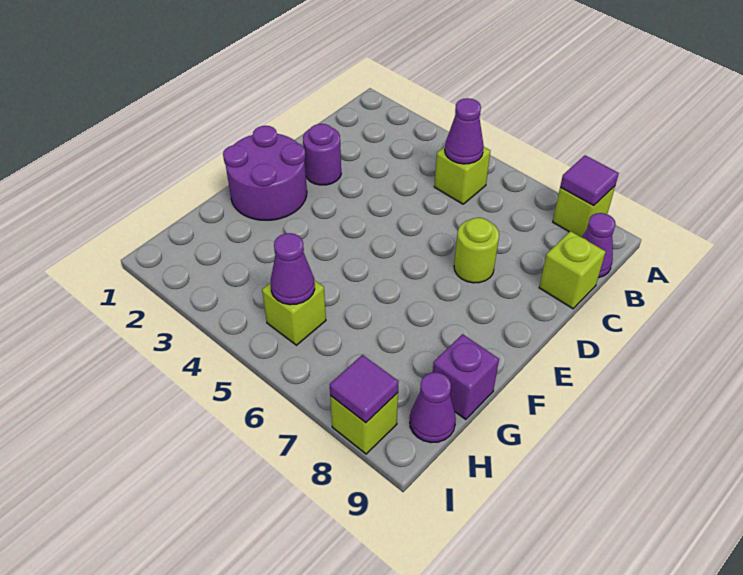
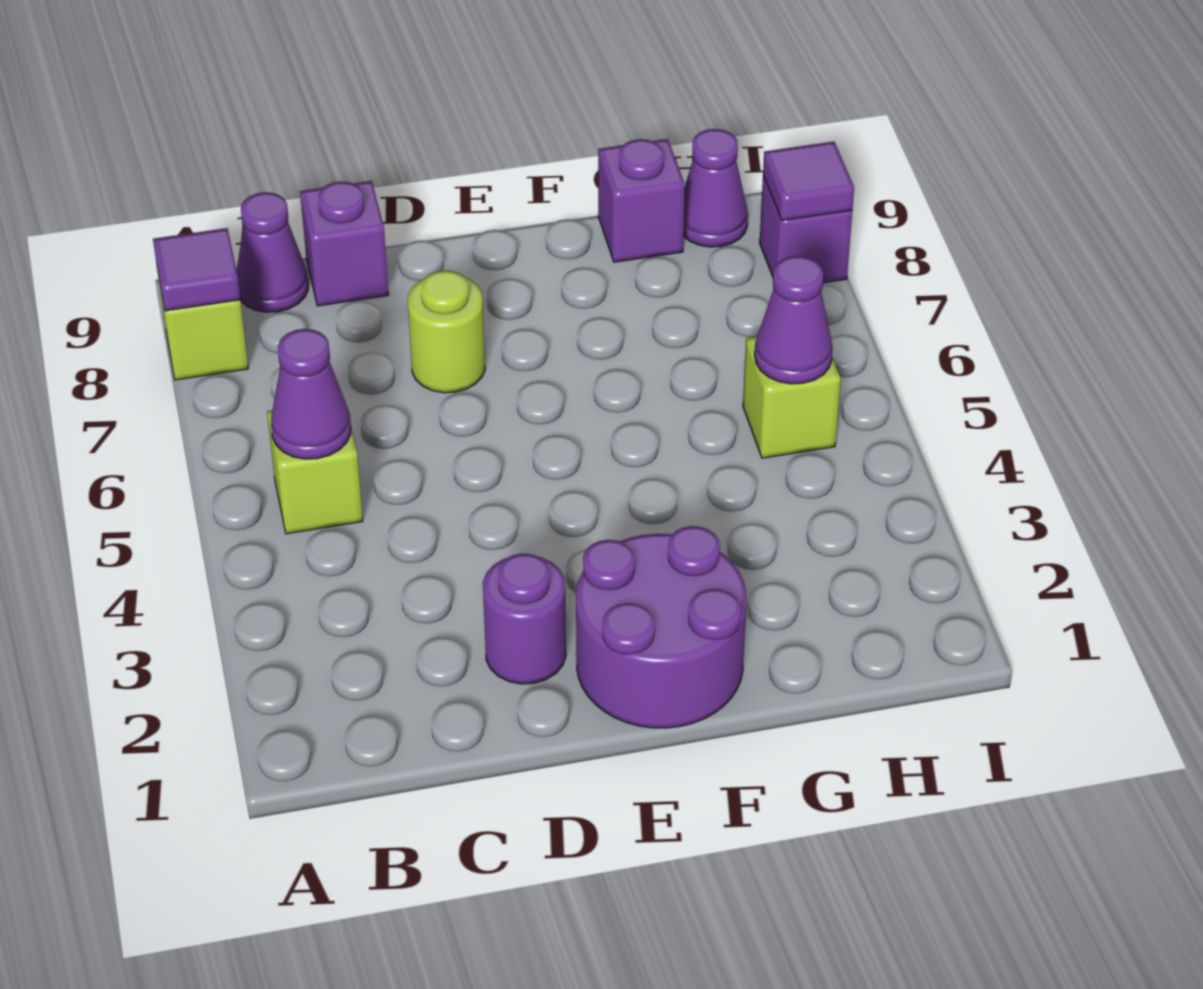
lime brick C9 level 1 -> purple brick C9 level 1
lime brick I8 level 1 -> purple brick I8 level 1

